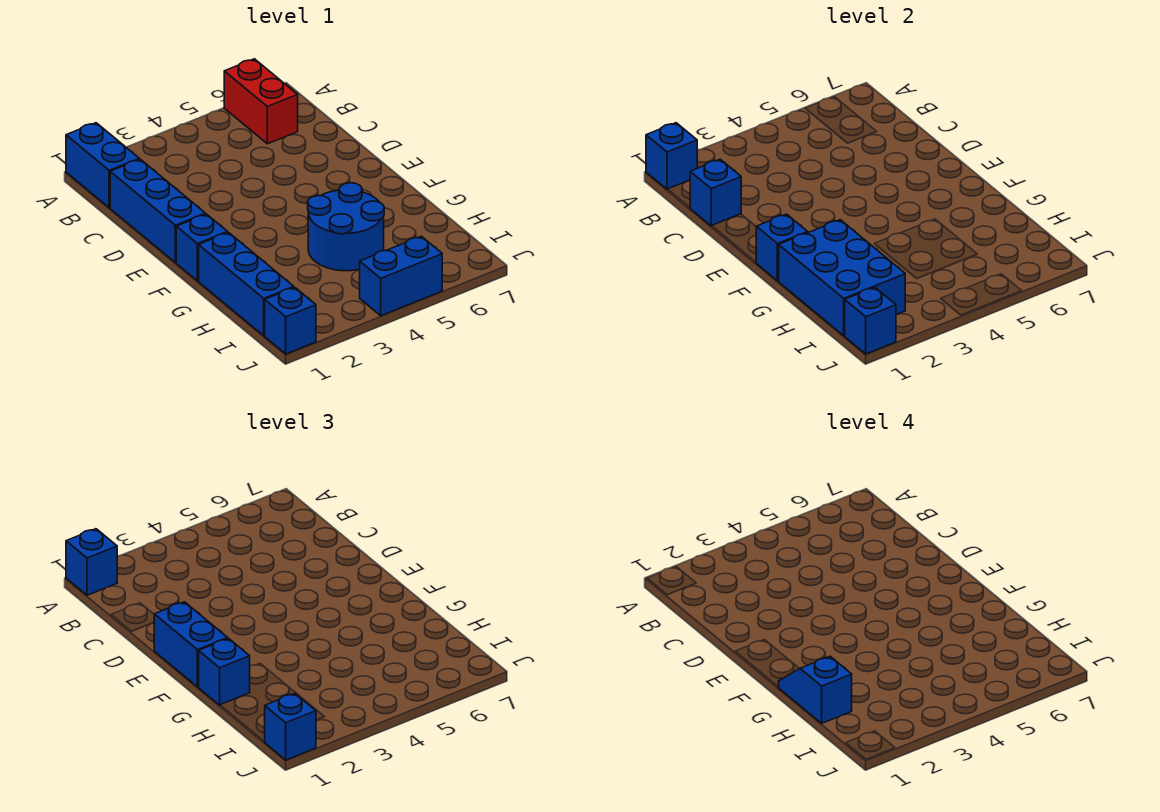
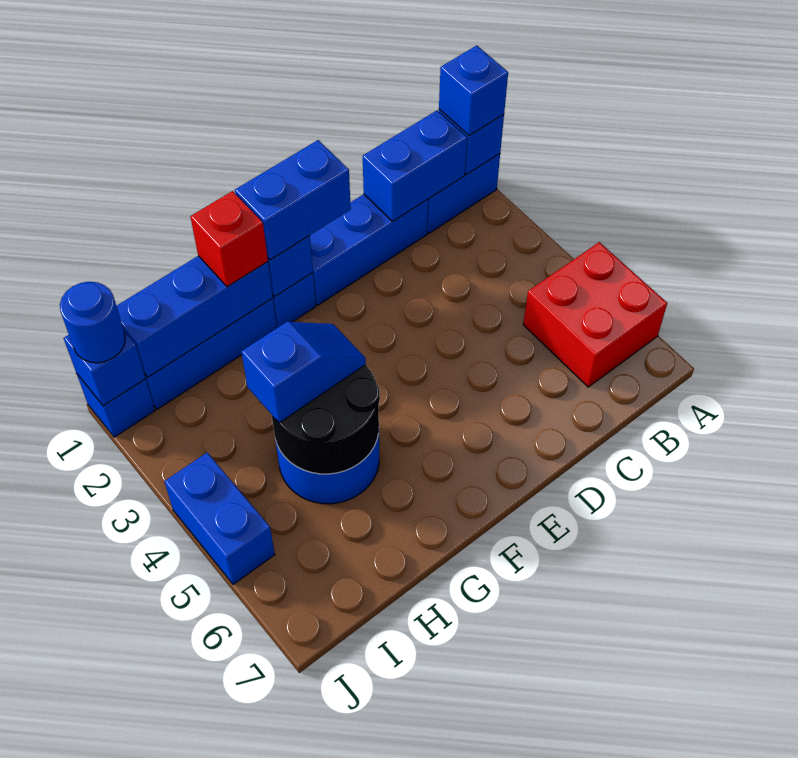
red brick A6:B6 level 1 -> red brick A5:B6 level 1
blue brick C1 level 2 -> blue brick B1:C1 level 2
blue brick G1:I2 level 2 -> blue brick G1:I1 level 2
blue brick G1 level 3 -> red brick G1 level 3
blue slope G1:H1 level 4 top H -> blue slope G4:H4 level 3 top H
none -> black round brick G4:H5 level 2
blue brick J1 level 3 -> blue round brick J1 level 3

